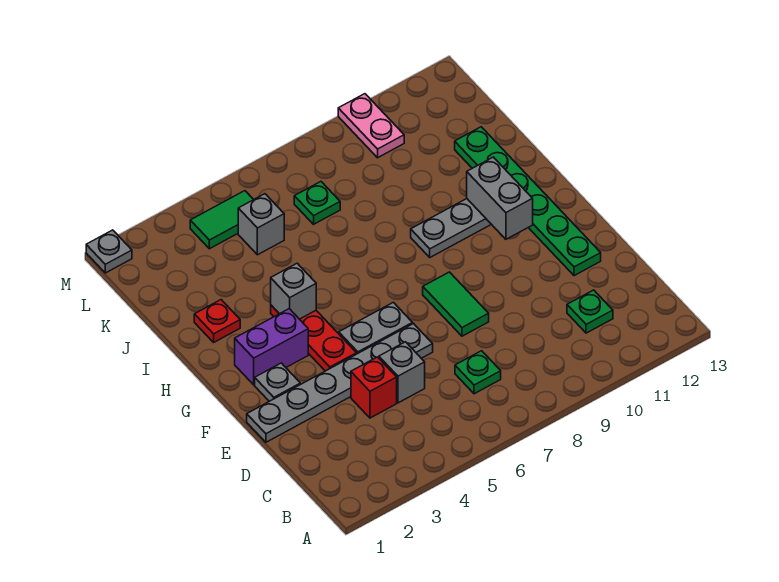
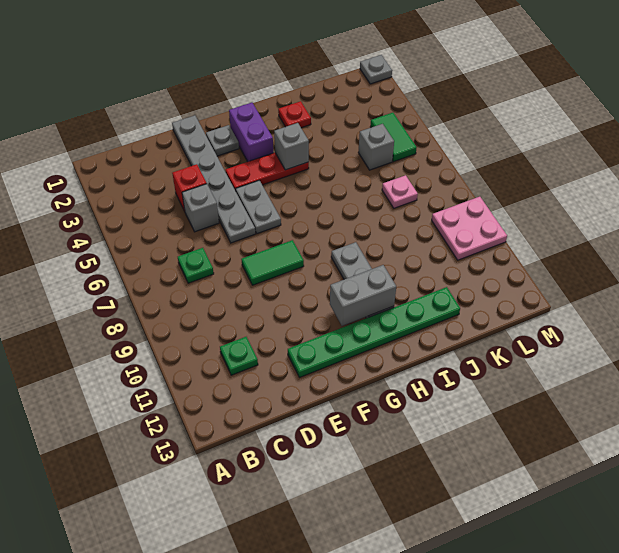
green plate K7 level 1 -> pink plate K7 level 1
pink plate L10:M10 level 1 -> pink plate L9:M10 level 1

